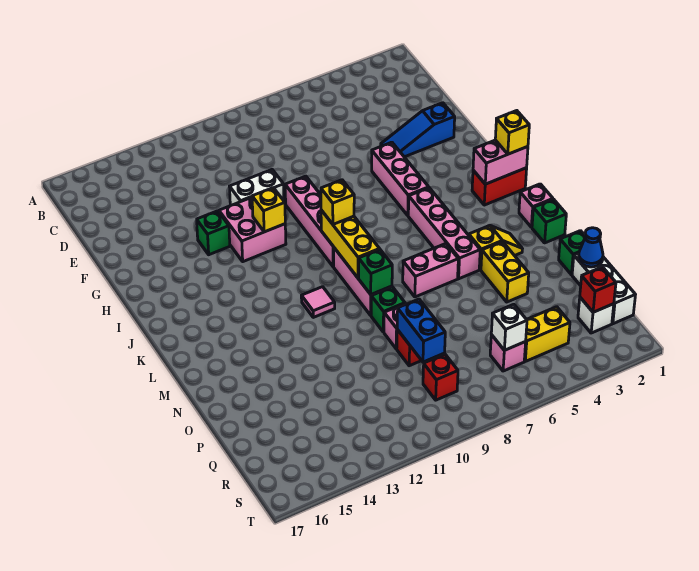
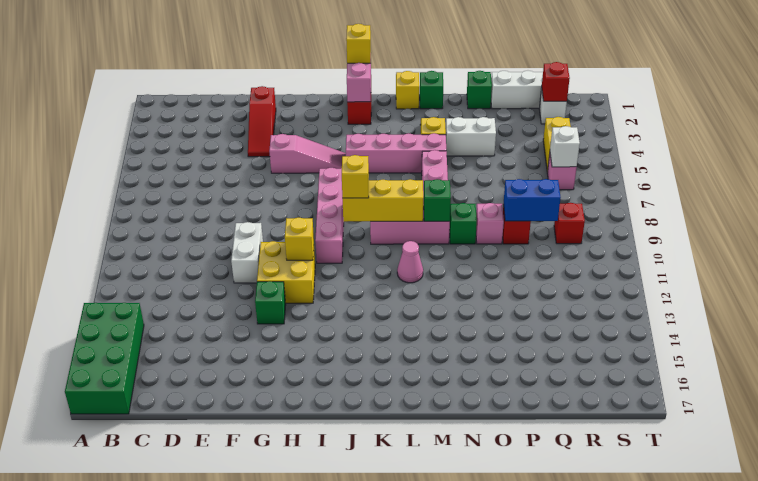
none -> green brick A14:B17 level 1
blue slope F2:F4 level 1 top 2 -> red slope F2:F4 level 1 top 2
pink brick G5:I5 level 1 -> pink slope G5:I5 level 1 top G
pink brick G9:J9 level 1 -> pink brick I7:I10 level 1
pink brick G11:H12 level 1 -> yellow brick G11:H12 level 1
pink brick L1 level 1 -> yellow brick L1 level 1
pink tile L11 level 1 -> pink cone L11 level 1
yellow brick N4:O4 level 1 -> white brick N4:O4 level 1
blue cone P1 level 2 -> none

